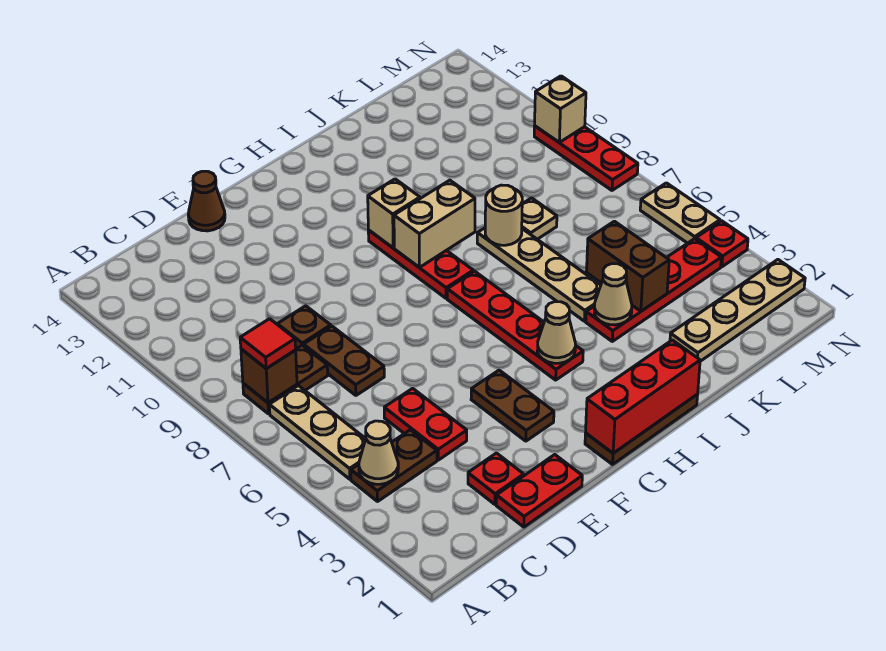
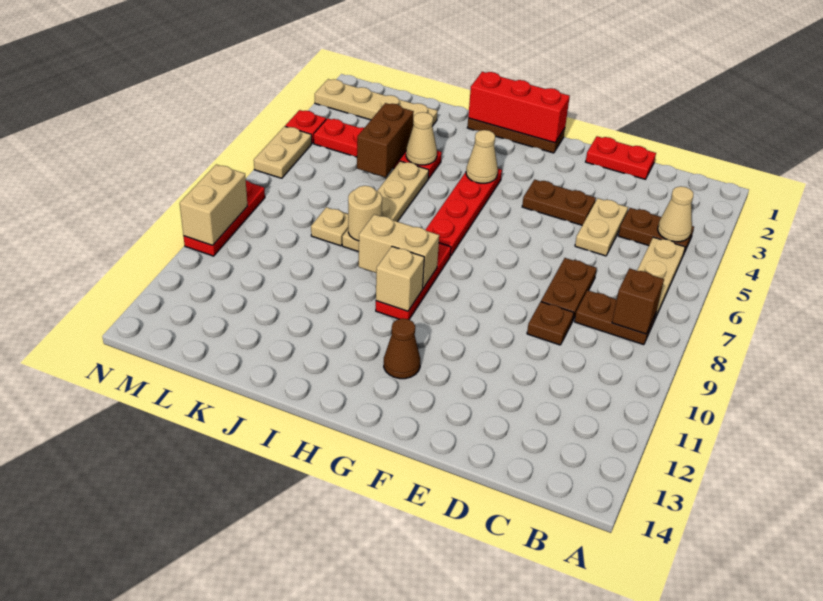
red tile B8 level 3 -> none
red plate D2 level 1 -> none
red plate D4:D5 level 1 -> tan plate D4:D5 level 1
brown cone E14 level 1 -> brown cone G12 level 1
brown plate F3:F4 level 1 -> brown plate E4:F4 level 1
tan brick N10 level 2 -> tan brick N9:N10 level 2

